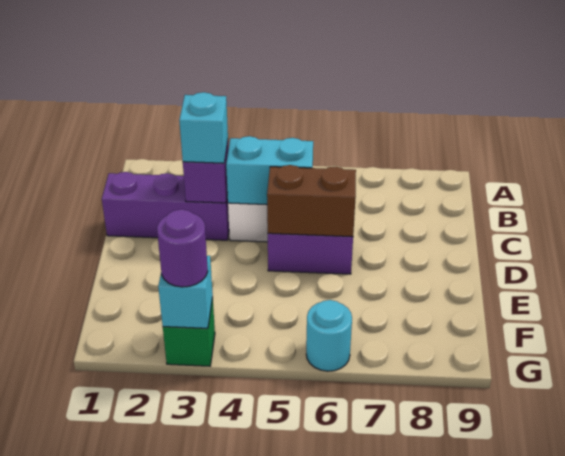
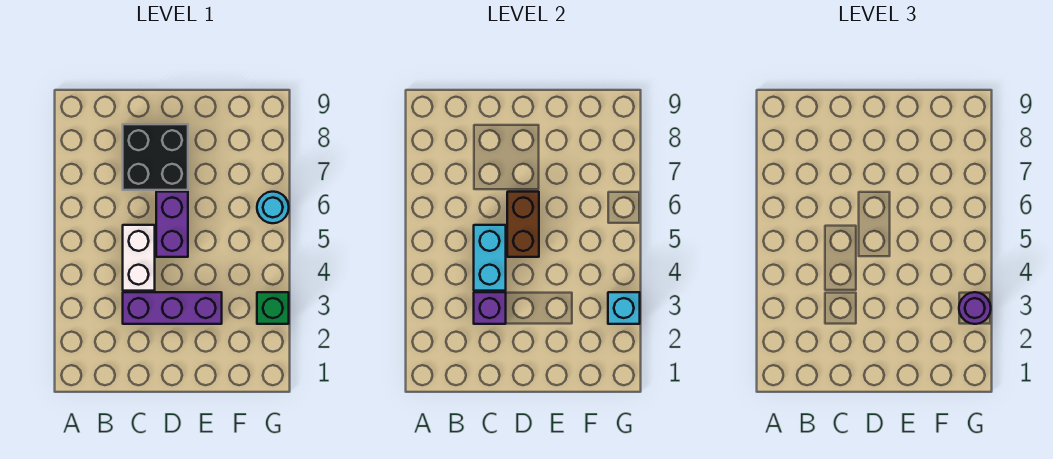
purple brick C1:C3 level 1 -> purple brick C3:E3 level 1
cyan brick C3 level 3 -> none
none -> black brick C7:D8 level 1

